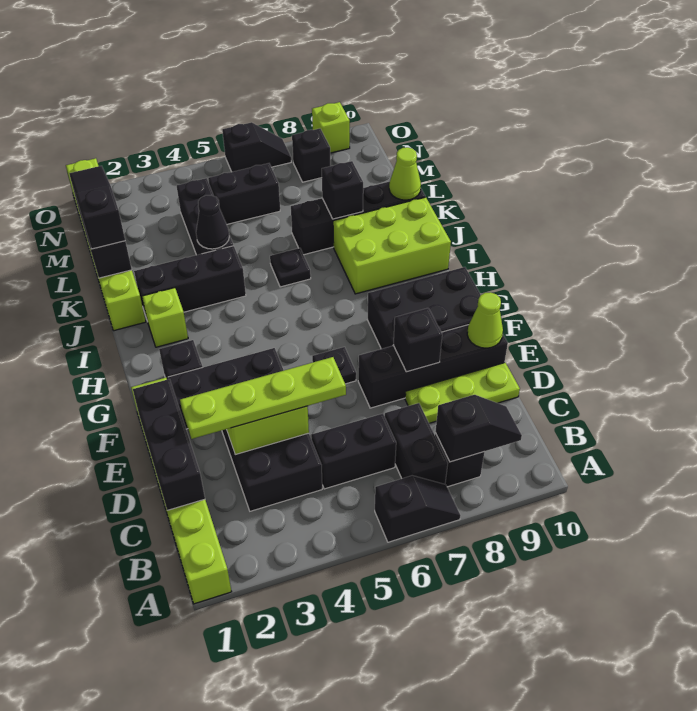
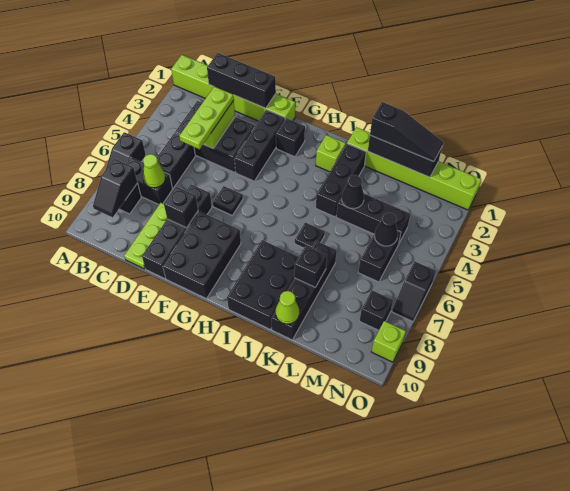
lime plate D2:D5 level 3 -> lime plate D3:D5 level 3
lime cone E10 level 2 -> lime cone C7 level 2
lime brick I8:J10 level 1 -> black brick I8:J10 level 1
none -> black cone M5 level 2

